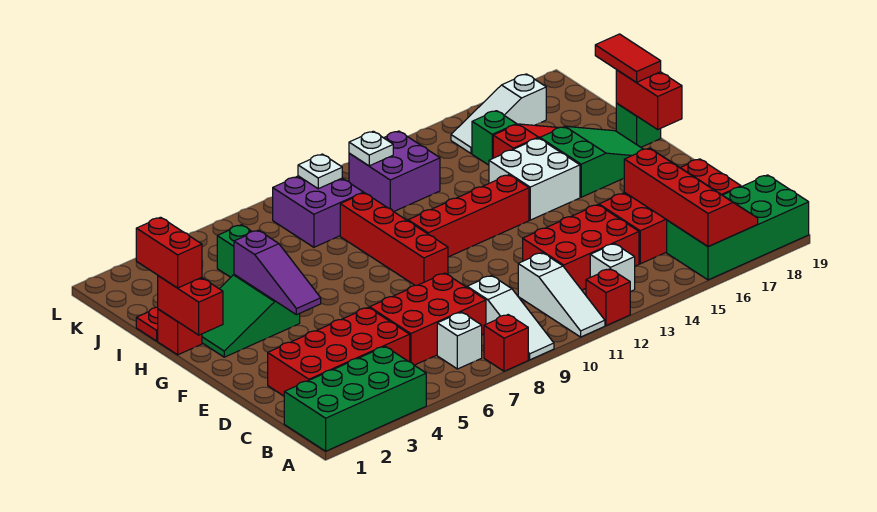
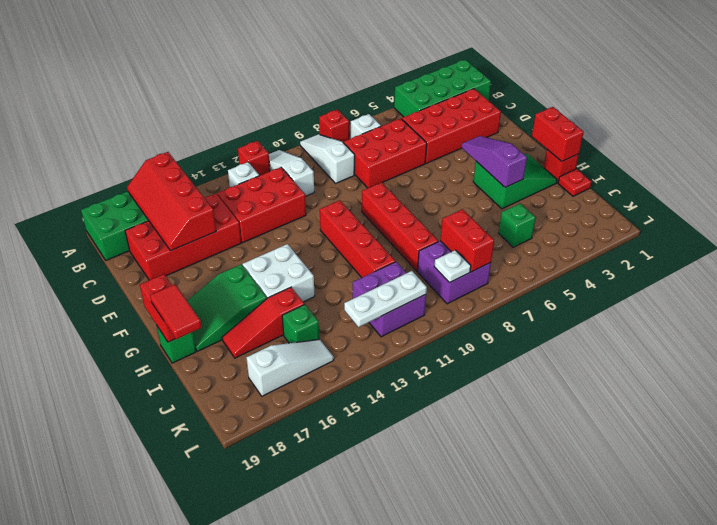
red brick G10:G13 level 1 -> red brick F11:I11 level 1
red brick H1:I1 level 3 -> red brick J8:K8 level 2
white plate K11 level 2 -> white plate K11:K13 level 2

